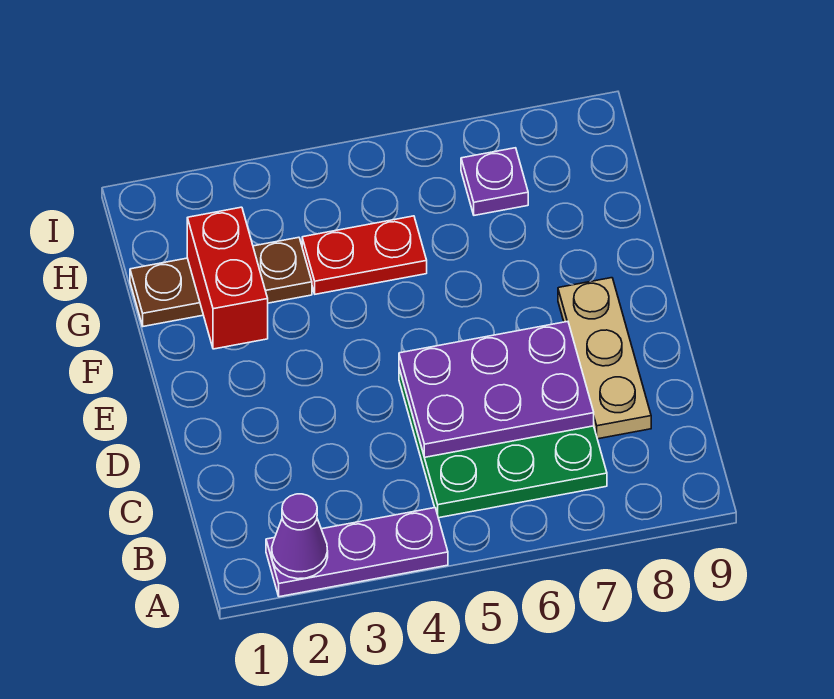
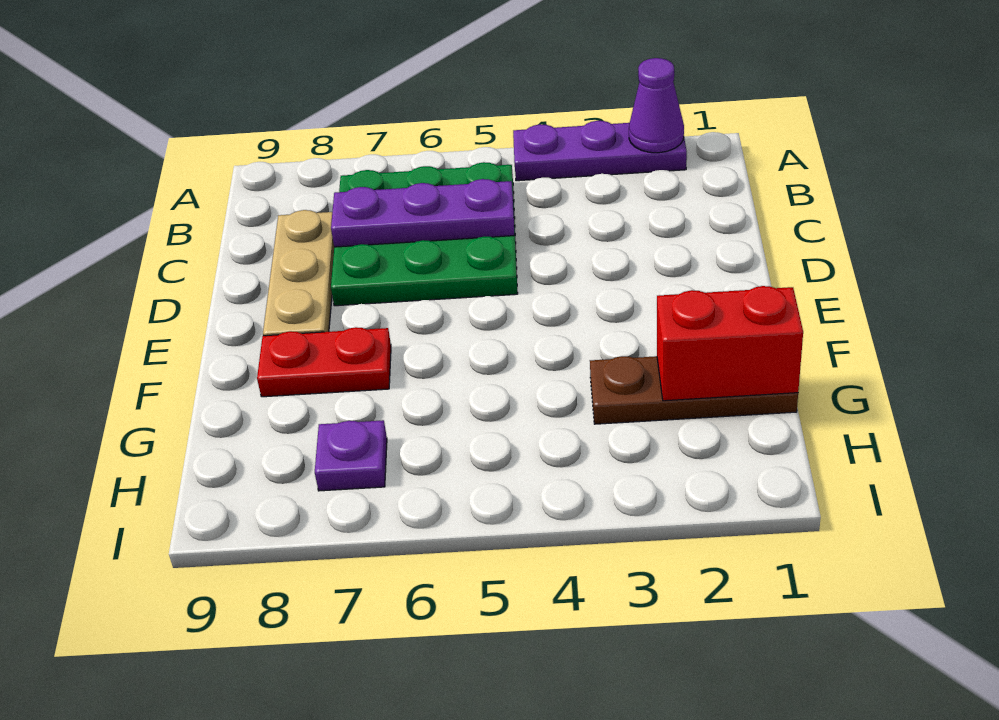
purple plate C5:D7 level 2 -> purple plate C5:C7 level 2
red brick F2:G2 level 2 -> red brick G1:G2 level 2
red plate G4:G5 level 1 -> red plate F7:F8 level 1

